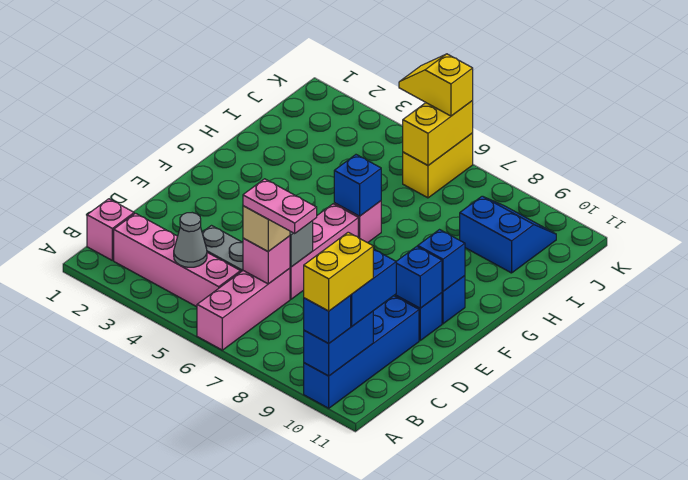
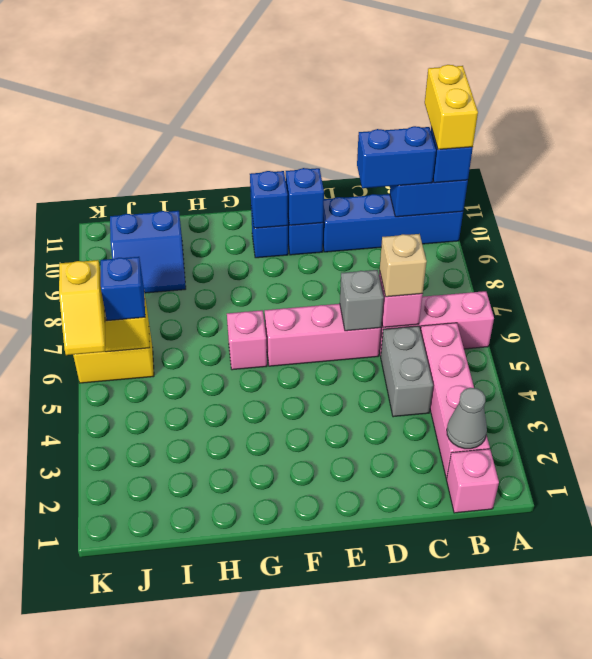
yellow brick A10:B10 level 4 -> yellow brick A10:A11 level 4
grey cone B4 level 2 -> grey cone B2 level 2
pink plate C6:C7 level 4 -> none
blue brick G6 level 2 -> blue brick J6 level 3
blue slope I9:J10 level 1 top I -> blue slope I9:J10 level 1 top 10

